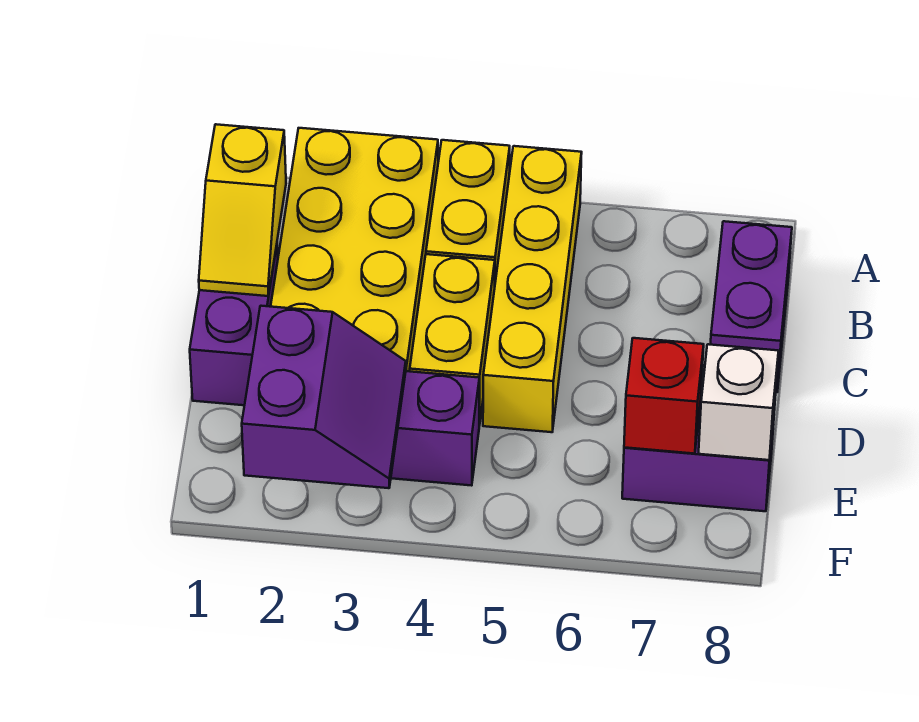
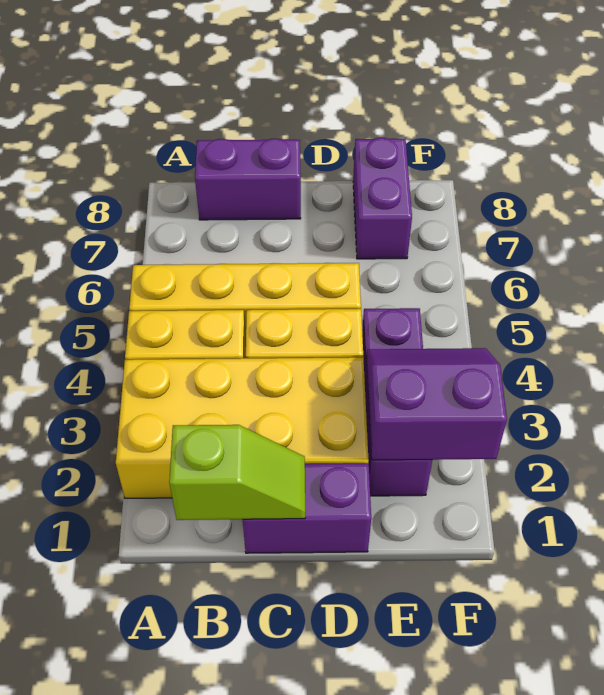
yellow slope B1:C1 level 2 top B -> lime slope B1:C1 level 2 top B
red brick E7 level 2 -> none
white brick E8 level 2 -> none

